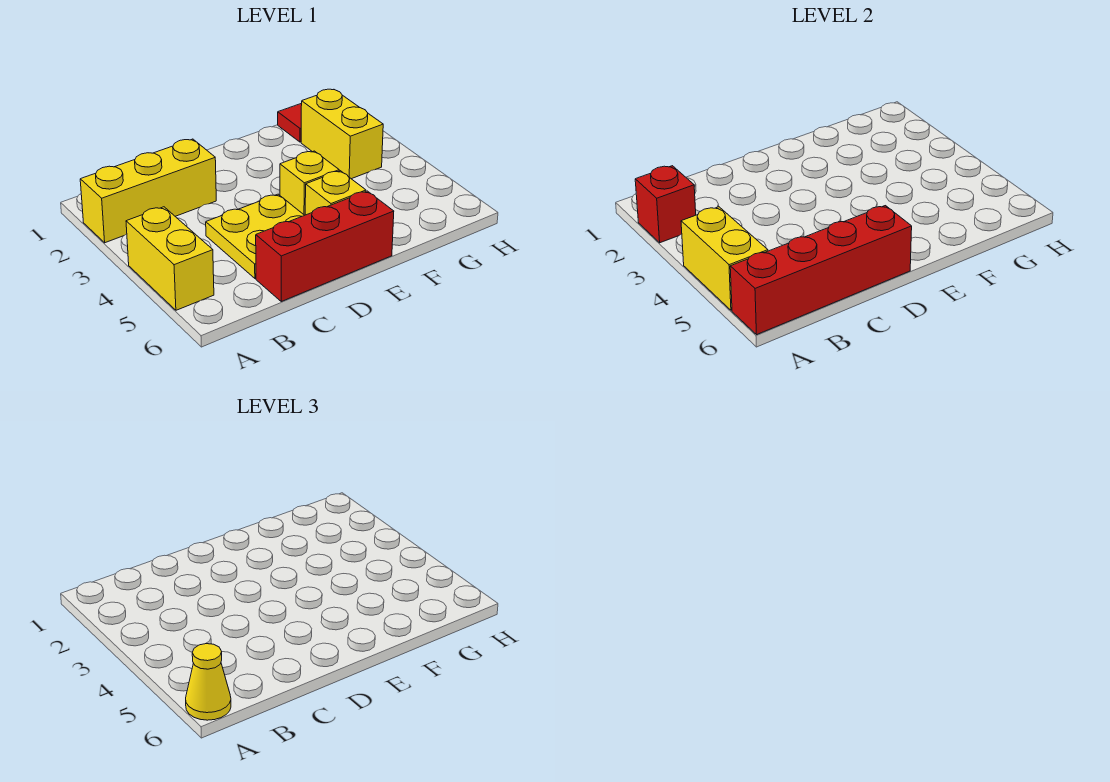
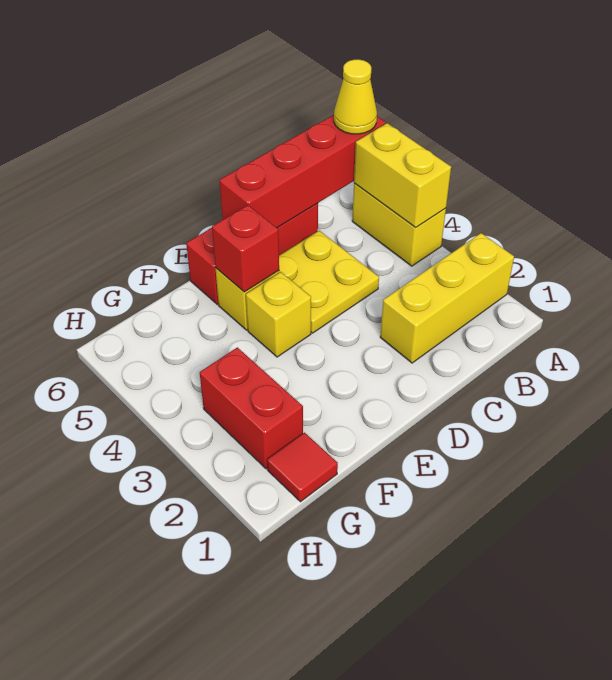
red brick A2 level 2 -> red brick E5 level 2
yellow brick G2:G3 level 1 -> red brick G2:G3 level 1

